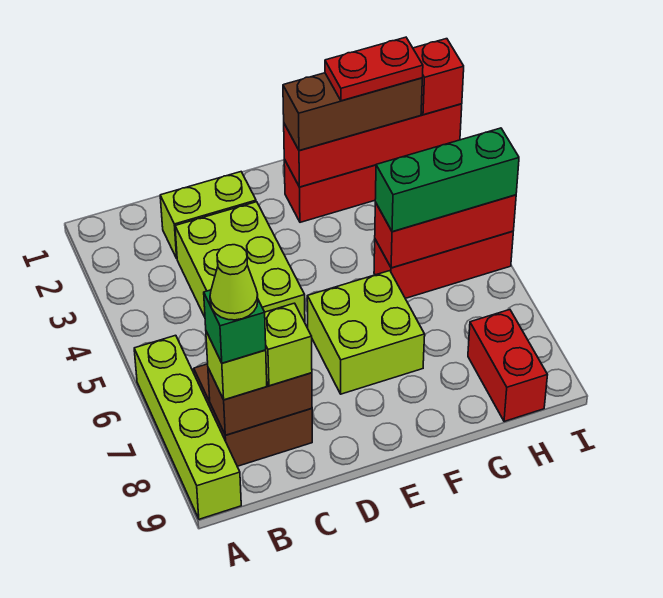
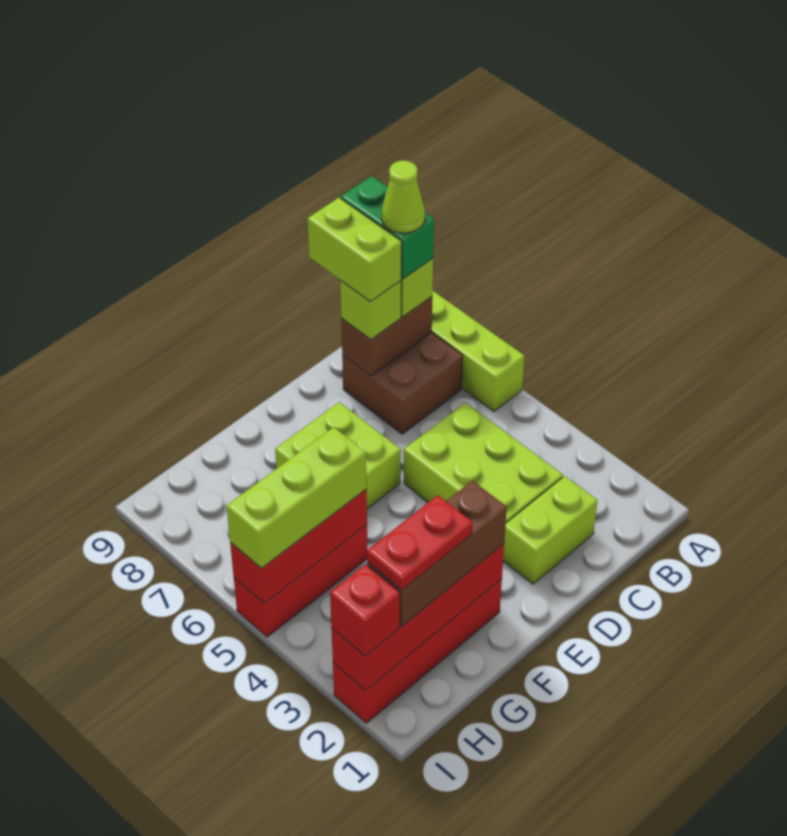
green brick B8 level 4 -> green brick B8:B9 level 4
none -> lime brick C8:C9 level 4
green brick G5:I5 level 3 -> lime brick G5:I5 level 3
red brick H8:H9 level 1 -> none

